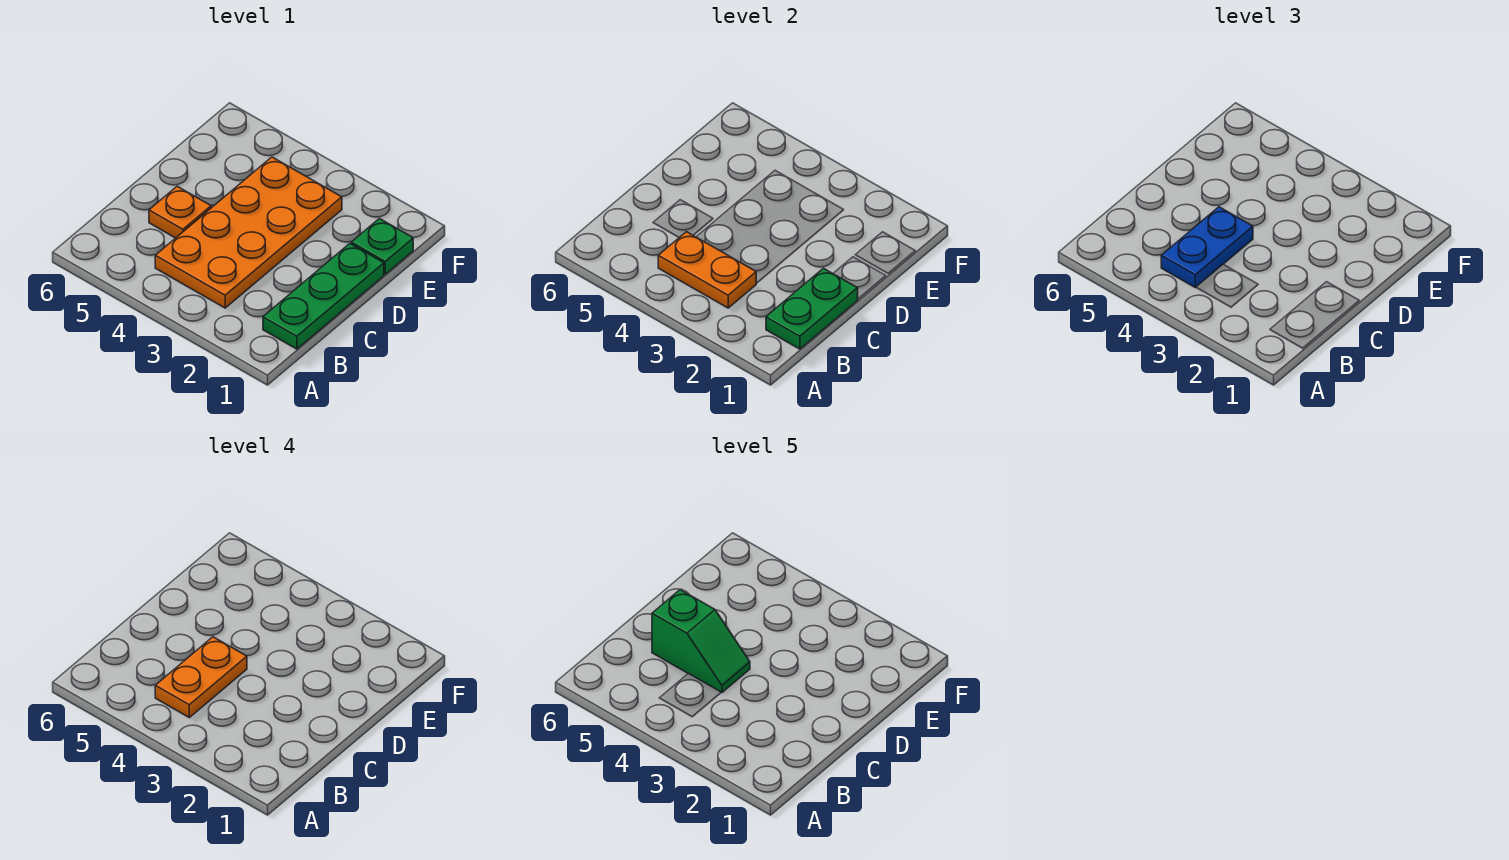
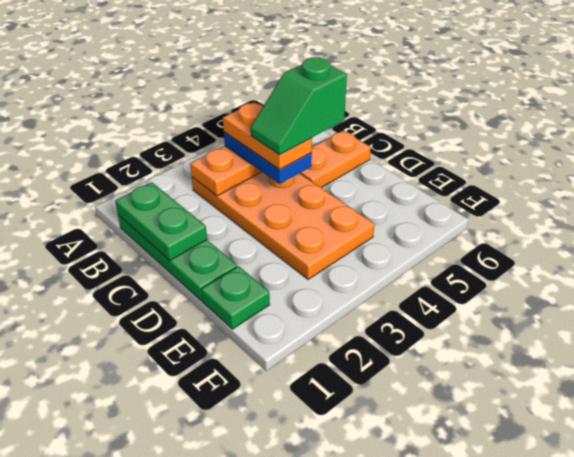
orange plate C5 level 1 -> orange plate C5:C6 level 1

